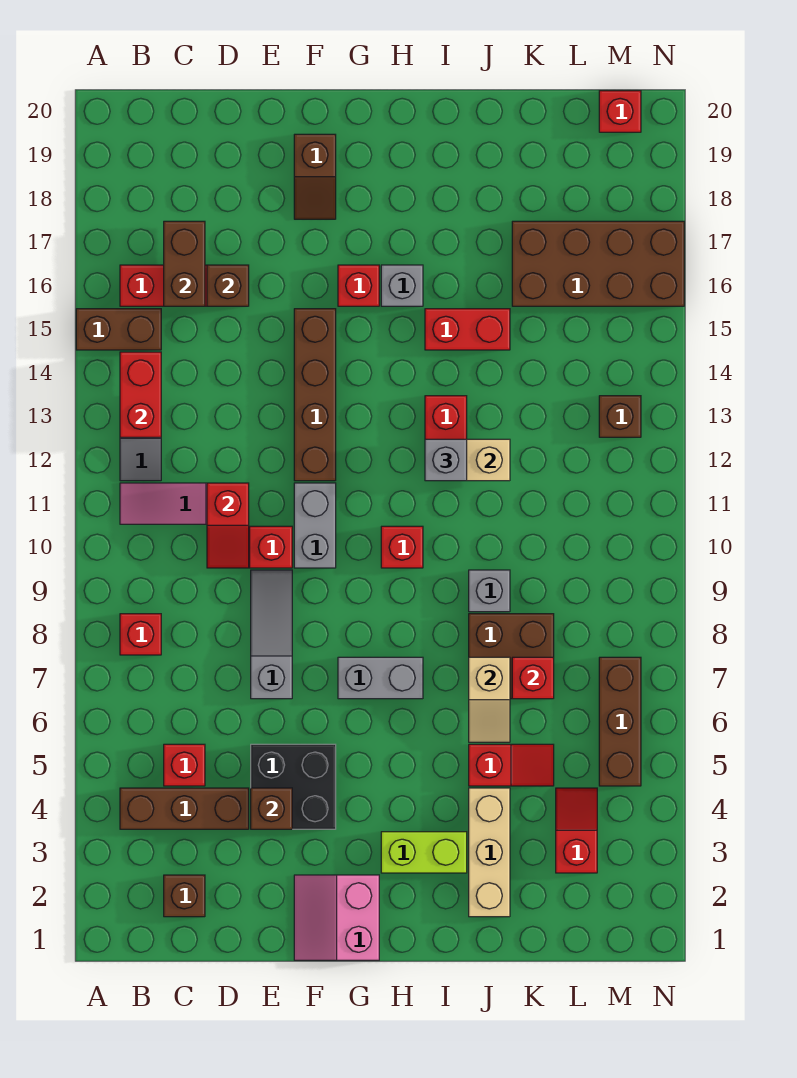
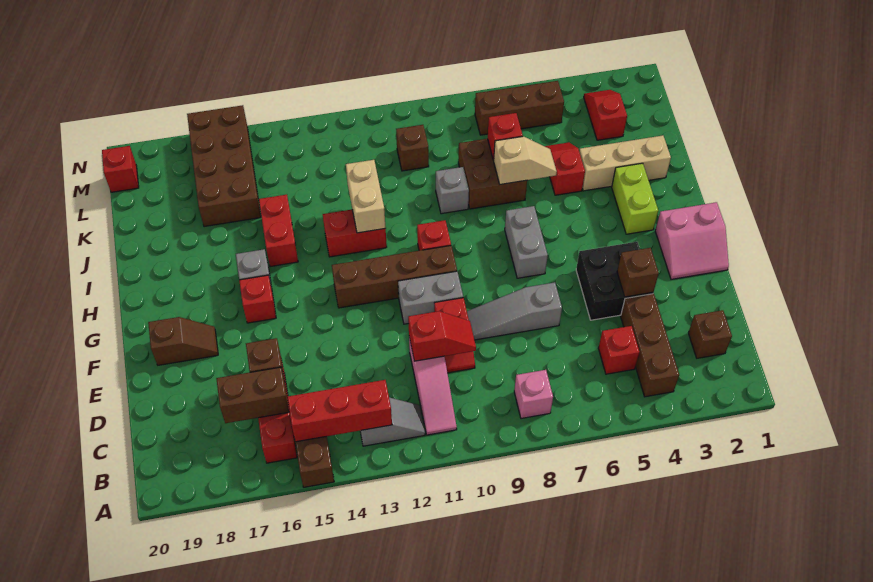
red brick B8 level 1 -> pink brick B8 level 1
red brick B13:B14 level 2 -> red brick B13:B15 level 2
brown brick F12:F15 level 1 -> brown brick G10:G13 level 1
grey brick I12 level 3 -> none
red slope L3:L4 level 1 top 3 -> red slope L3:M3 level 1 top L
brown brick M13 level 1 -> brown brick L10 level 1

